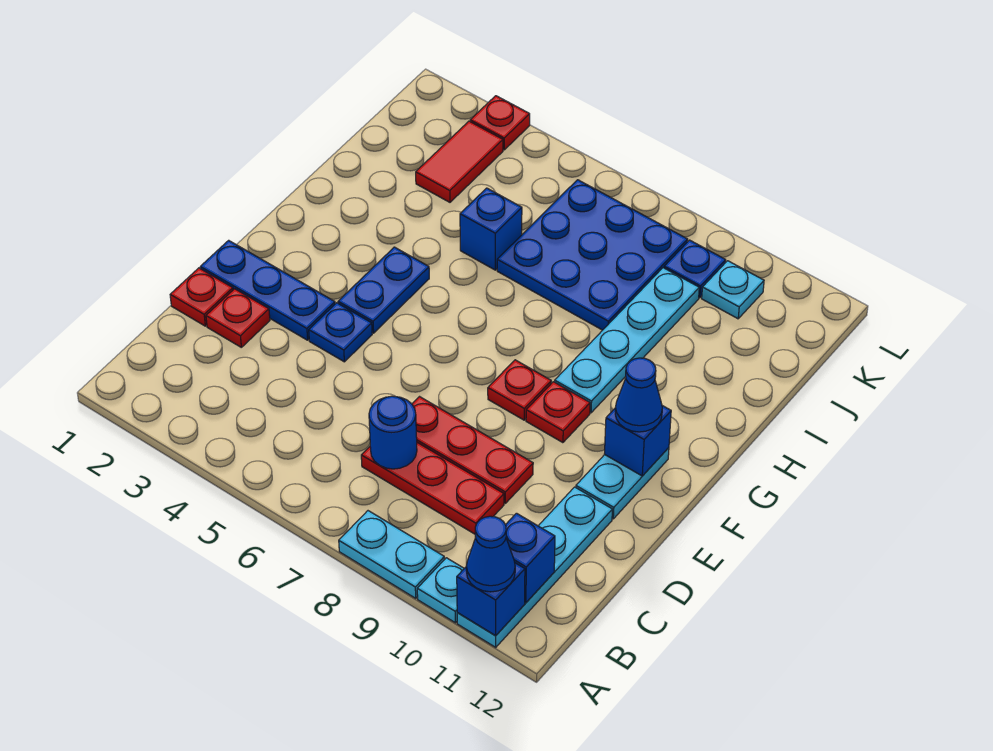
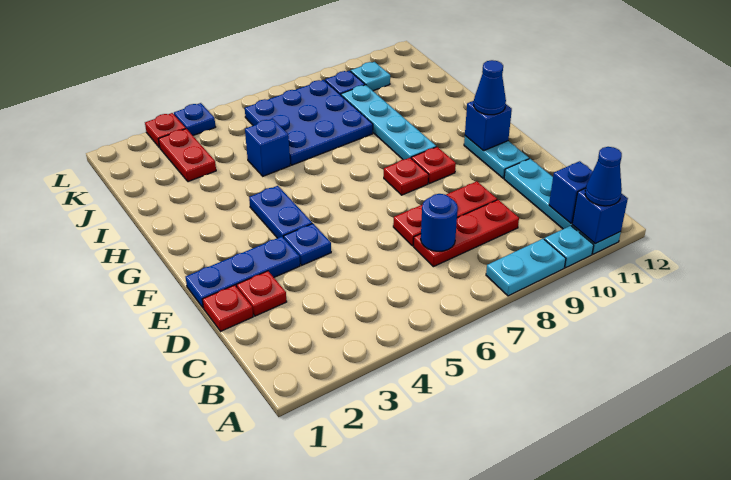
red tile J3:K3 level 1 -> red plate J3:K3 level 1
none -> blue plate L4 level 1

